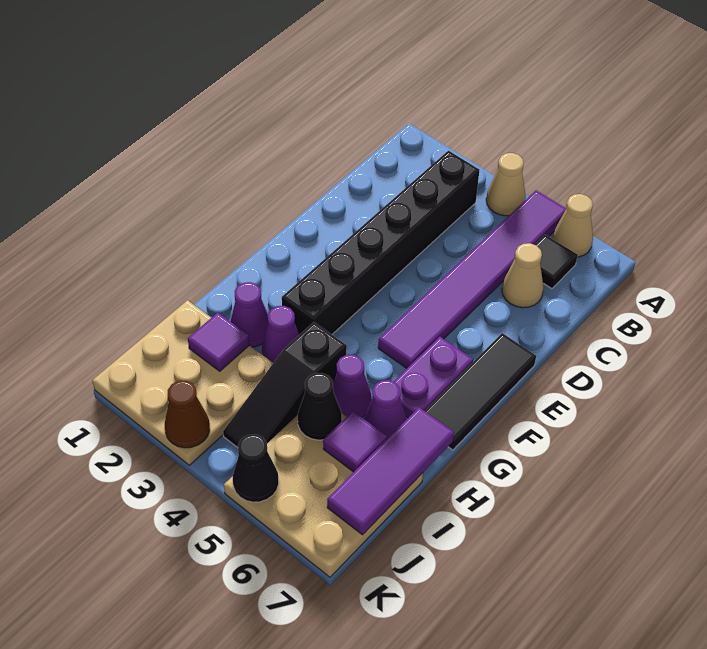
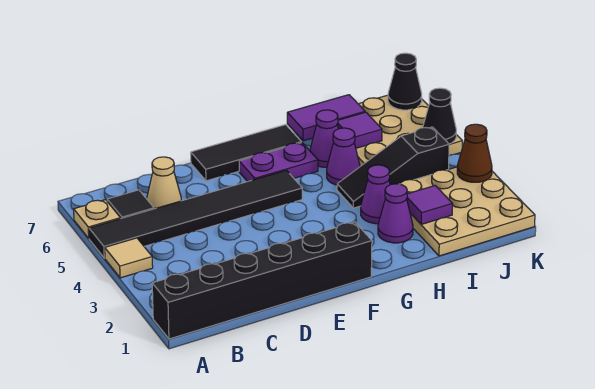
tan cone A4 level 1 -> tan tile A4 level 1
purple tile A5:F5 level 1 -> black tile A5:F5 level 1
tan cone A6 level 1 -> tan plate A6 level 1
black brick B3:G3 level 1 -> black brick A1:F1 level 1
black slope H4:J4 level 1 top H -> black slope H4:J4 level 1 top J
purple tile H7:J7 level 2 -> purple tile H7:I7 level 2
black cone I5 level 2 -> black cone K7 level 2

